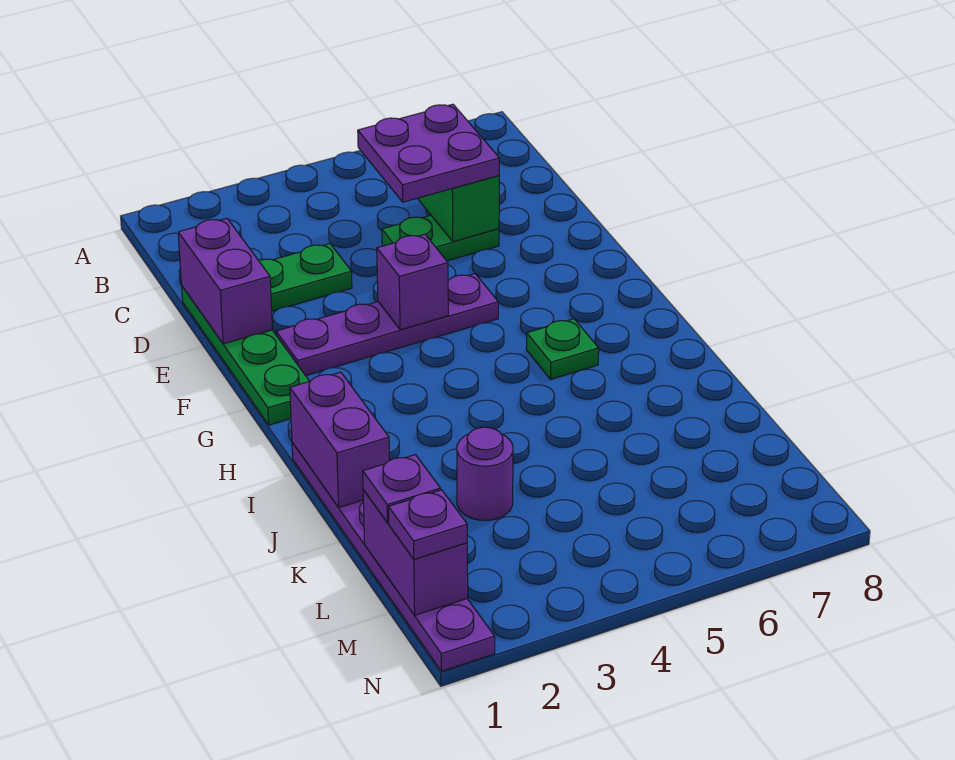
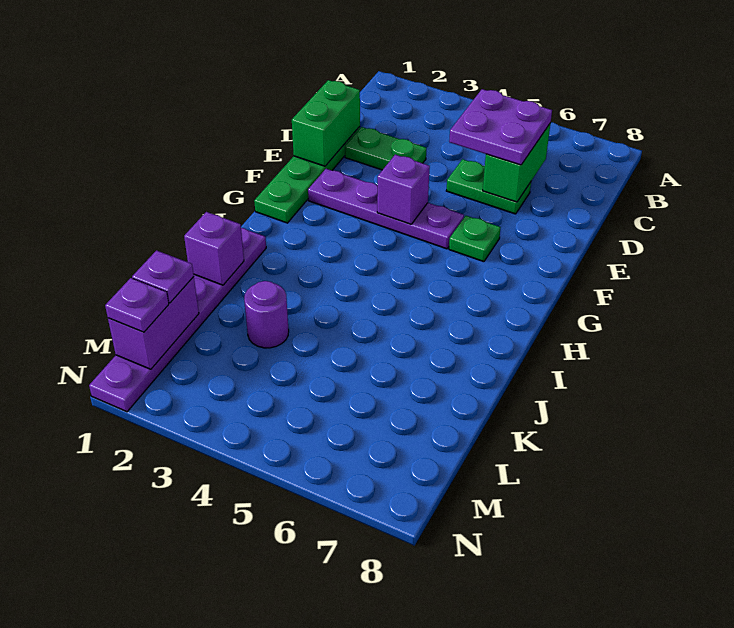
purple brick D1:E1 level 2 -> green brick D1:E1 level 2
green plate H6 level 1 -> green plate F6 level 1
purple brick I1:J1 level 2 -> purple brick J1 level 2

